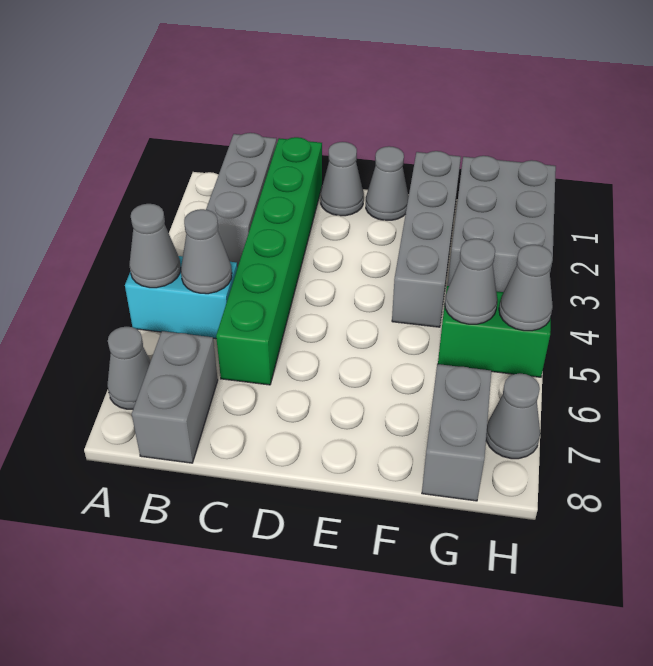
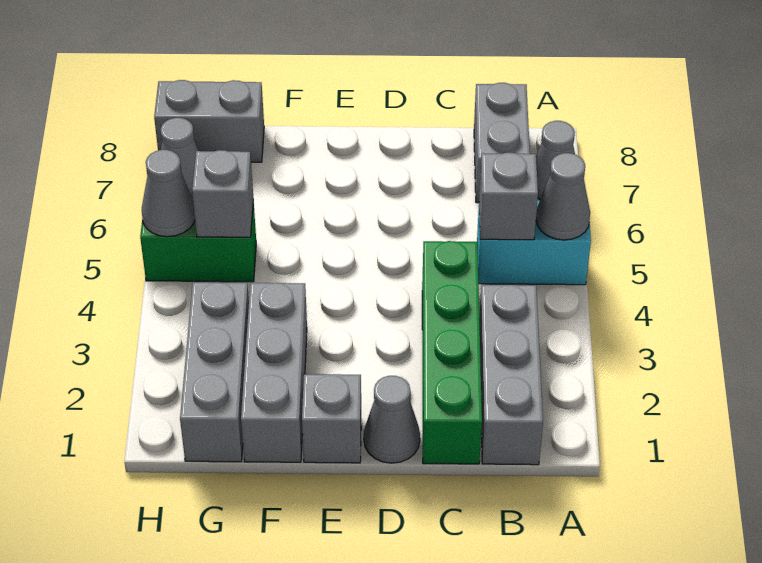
grey cone B5 level 2 -> grey brick B5 level 2
green brick C1:C6 level 1 -> green brick C1:C4 level 1
grey cone E1 level 1 -> grey brick E1 level 1
grey brick F1:F4 level 1 -> grey brick F1:F3 level 1
grey brick G1:H3 level 1 -> grey brick G1:G3 level 1
grey cone G5 level 2 -> grey brick G5 level 2
grey brick G7:G8 level 1 -> grey brick G8:H8 level 1

